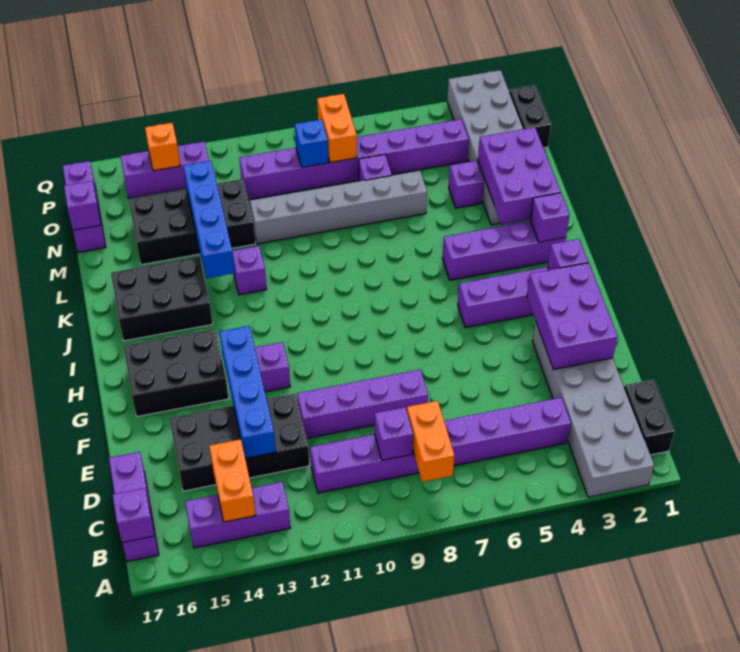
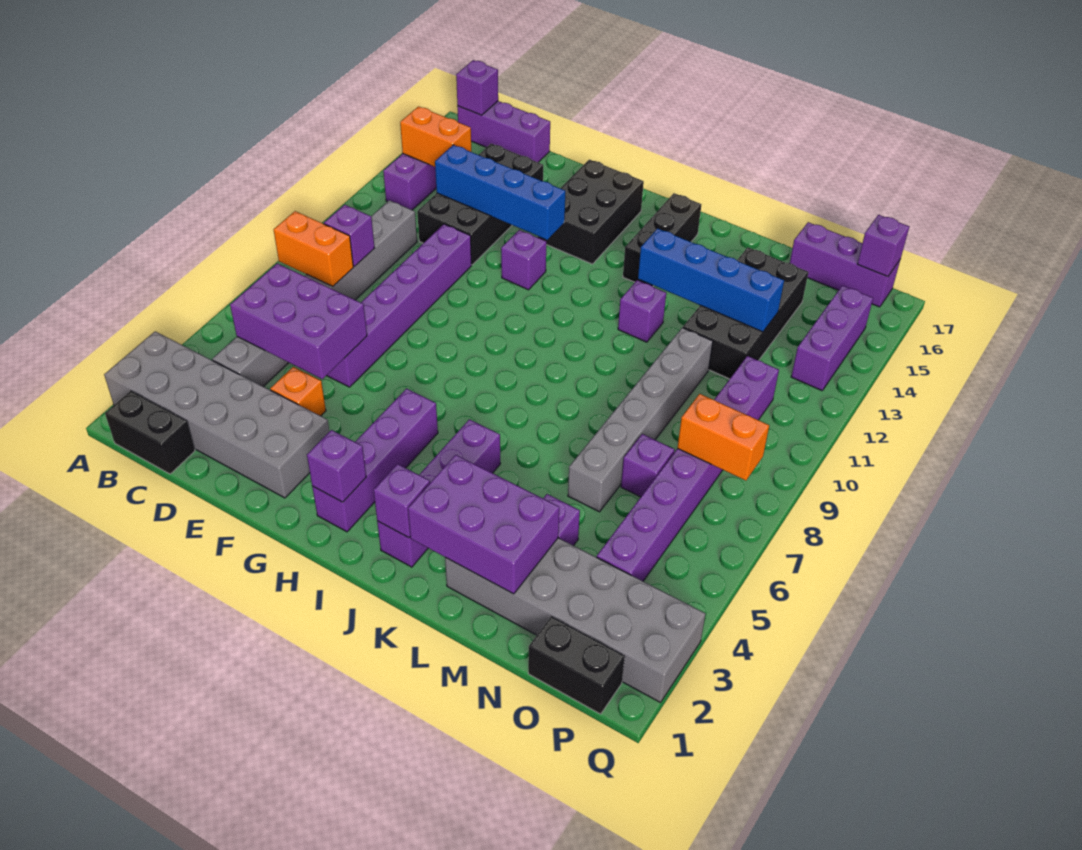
purple brick C4:C11 level 1 -> grey brick C4:C11 level 1
purple brick E2:G3 level 2 -> purple brick C5:E6 level 2
purple brick E8:E11 level 1 -> purple brick E6:E11 level 1
black brick J14:K16 level 1 -> black brick J14:J16 level 1
purple brick N17 level 2 -> purple brick P17 level 2
blue brick O9 level 2 -> none
orange brick P14 level 2 -> orange brick E4 level 1

